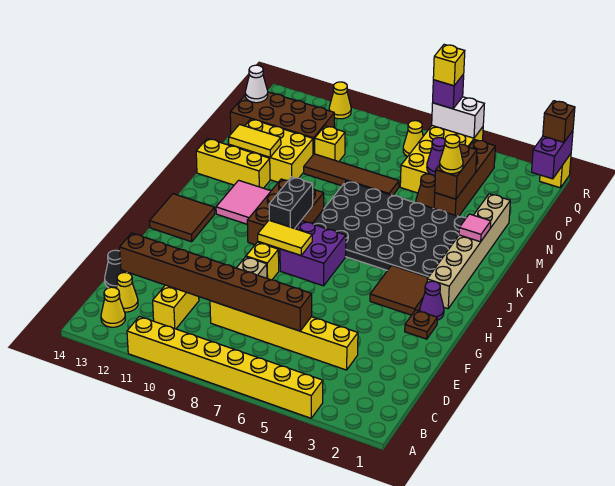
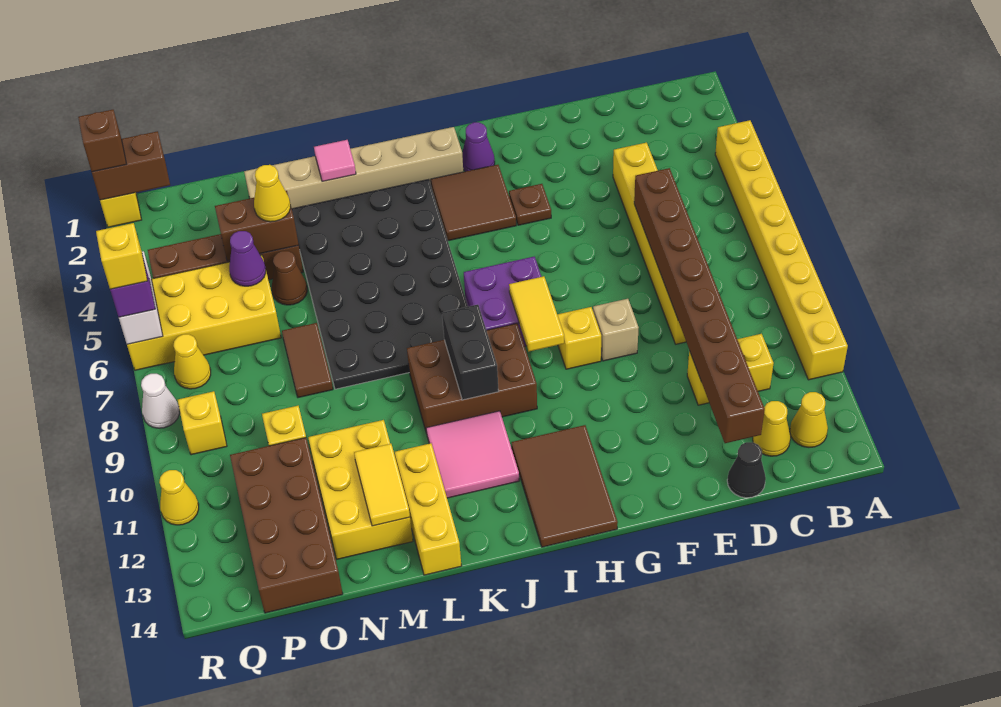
brown plate G2 level 1 -> brown plate G4 level 1
brown tile H13:I14 level 1 -> brown tile H12:I14 level 1
black brick I9:J9 level 2 -> black brick J9:J10 level 2
brown tile N7:N10 level 1 -> brown tile N7:N8 level 1
white cone P14 level 2 -> white cone R8 level 1
purple brick Q1:R1 level 2 -> brown brick Q1:R1 level 2
none -> yellow brick Q9 level 1

